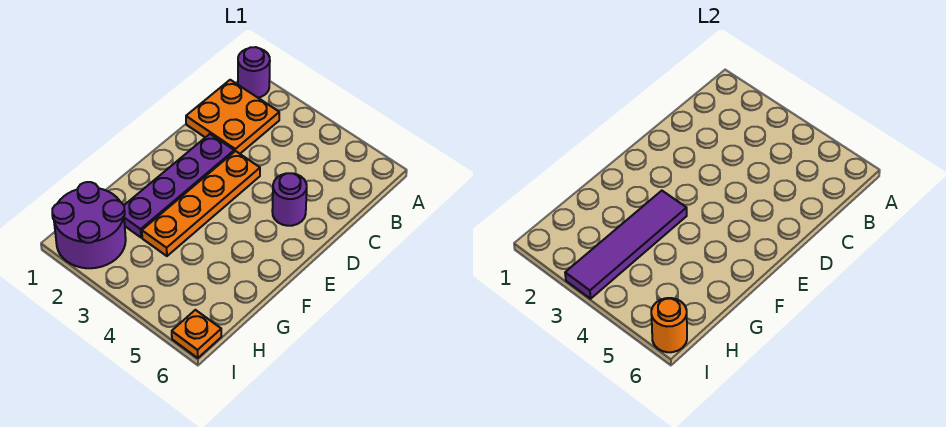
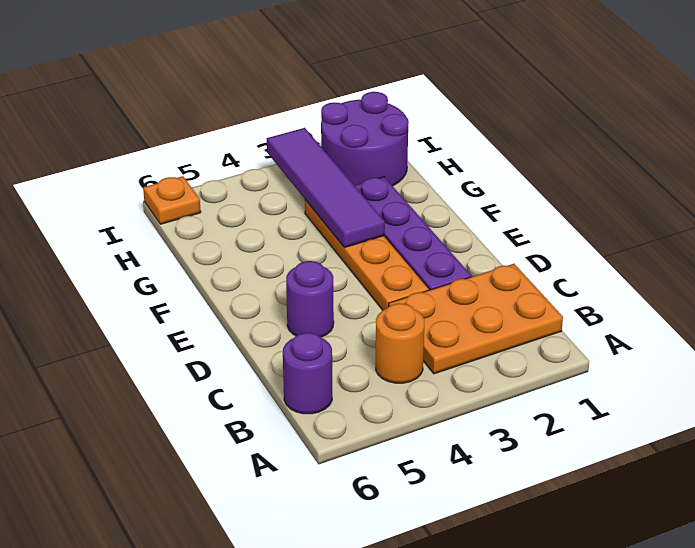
purple round brick A1 level 1 -> purple round brick B6 level 1
orange plate B1:C2 level 1 -> orange plate B1:C3 level 1
orange round brick I6 level 2 -> orange round brick B4 level 1

